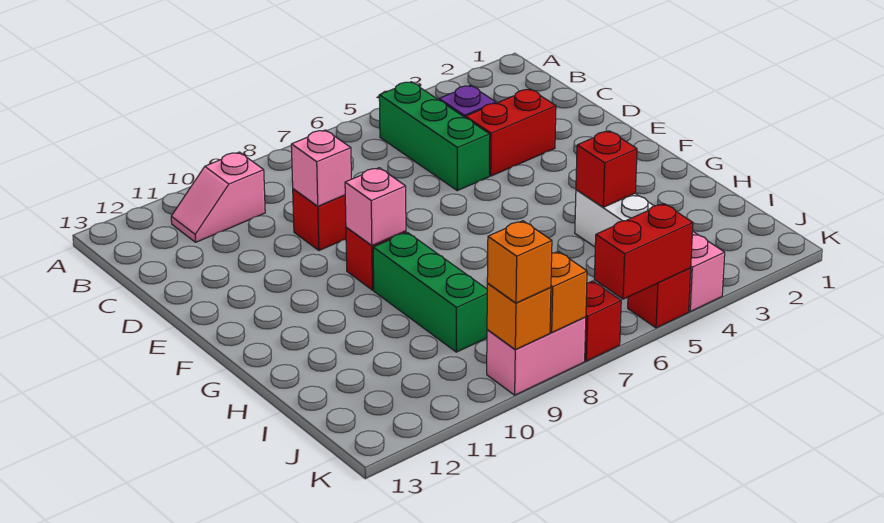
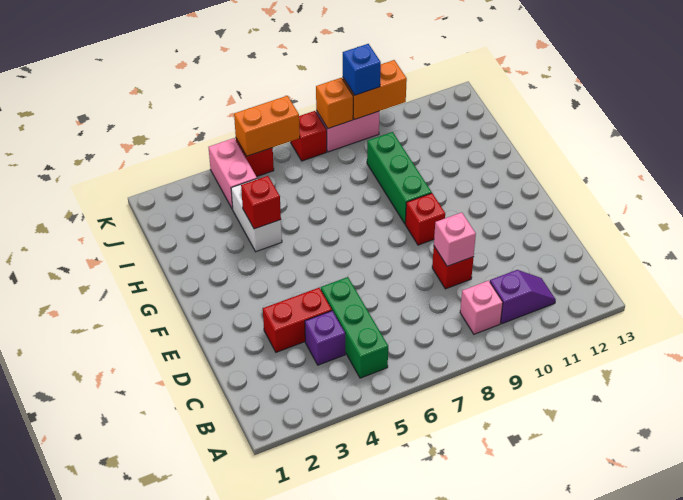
pink slope B10:B11 level 1 top 10 -> purple slope B10:B11 level 1 top 10
pink brick F9 level 2 -> pink brick B9 level 1
red brick K5:K6 level 2 -> orange brick K5:K6 level 2
orange brick K9 level 2 -> orange brick K9:K10 level 2
orange brick K9 level 3 -> blue brick K9 level 3

